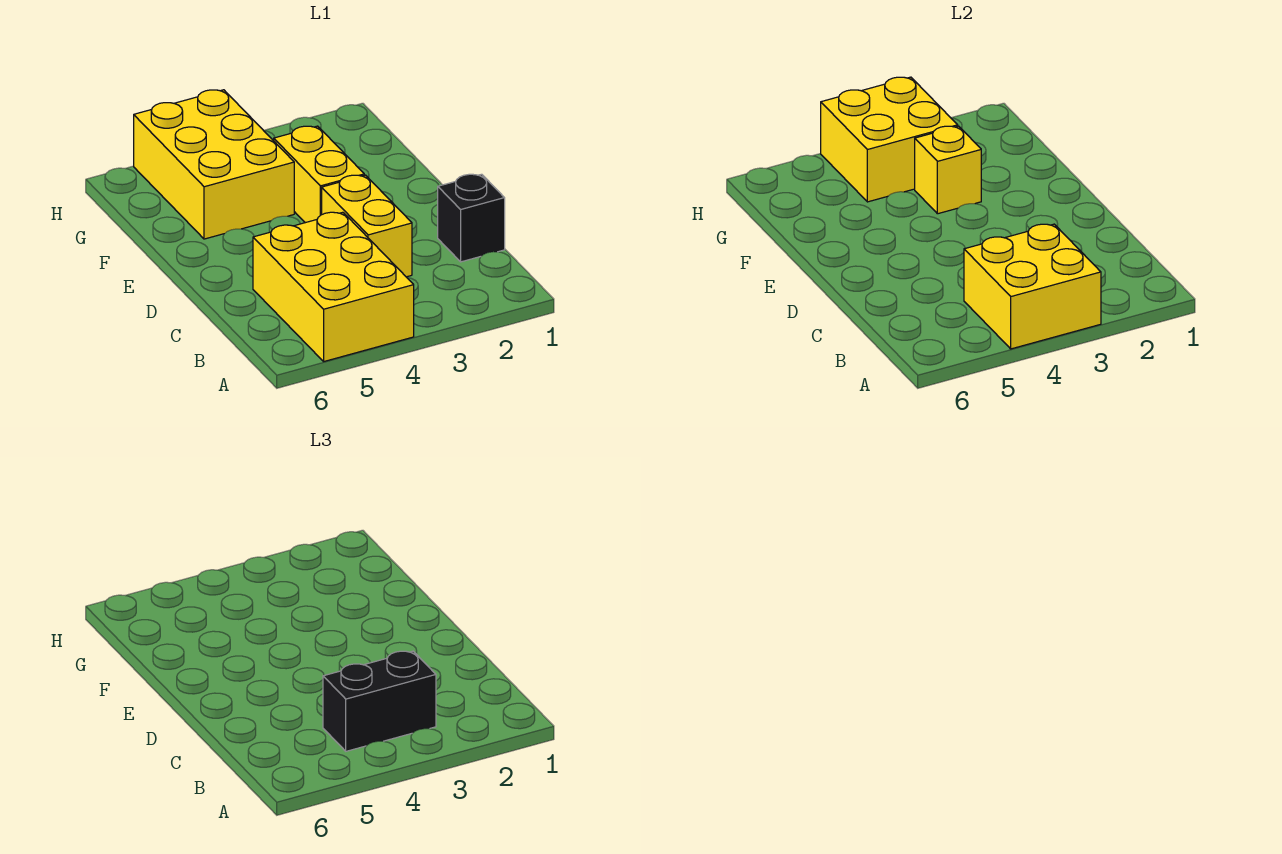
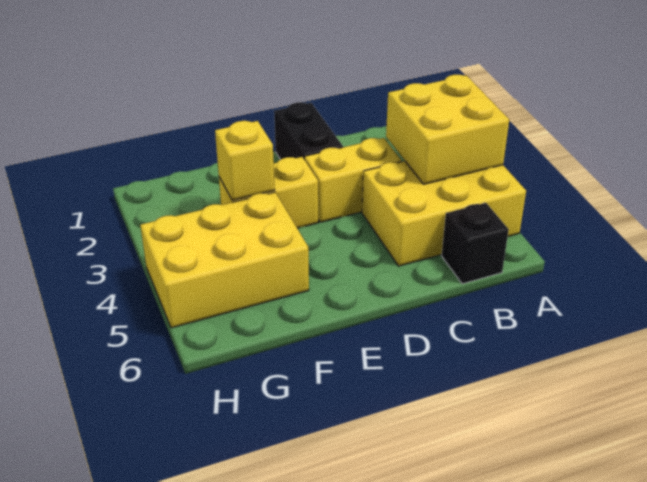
black brick B3:B4 level 3 -> black brick D1:D2 level 1
black brick C1 level 1 -> black brick B6 level 1
yellow brick G3:H4 level 2 -> none

